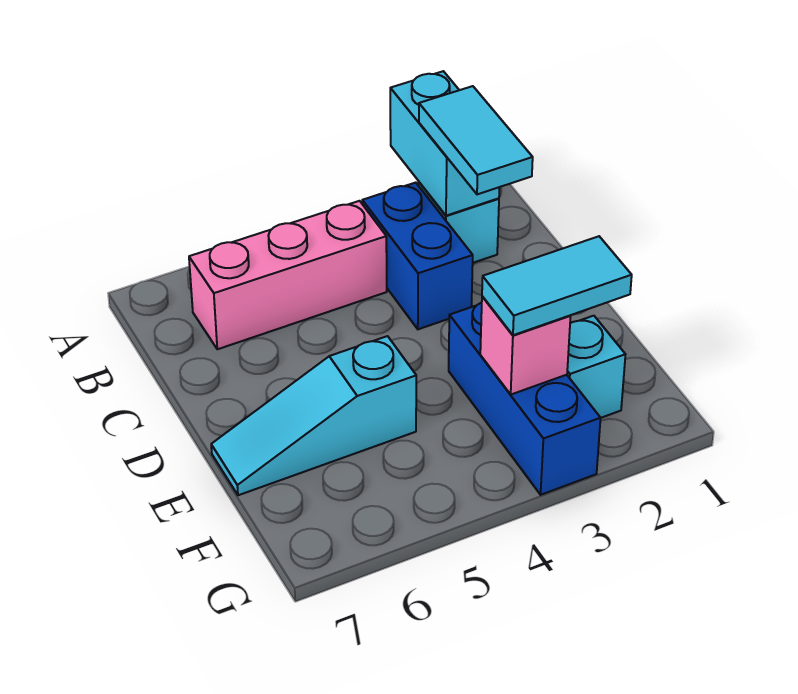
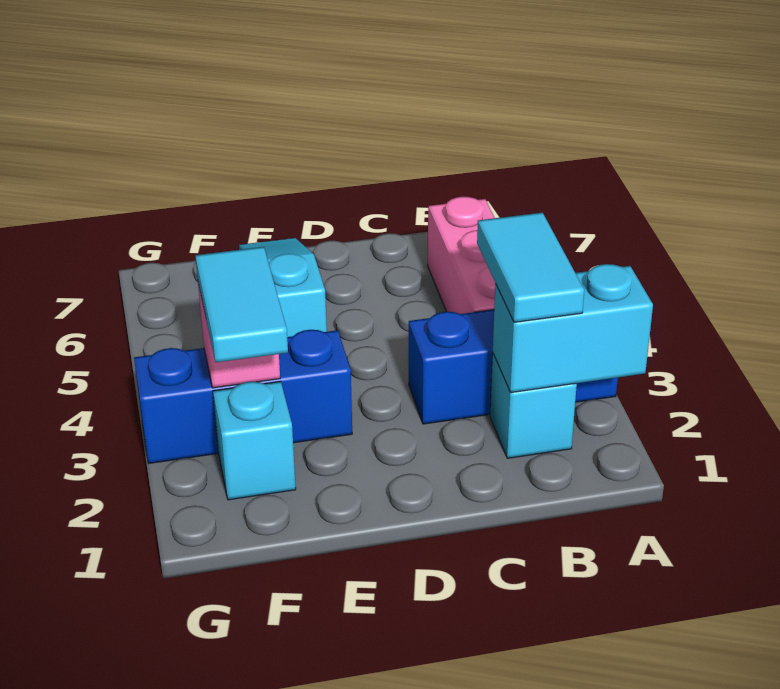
cyan tile B2:C2 level 3 -> cyan tile B2:B3 level 3
blue brick B3:C3 level 1 -> blue brick A3:C3 level 1

